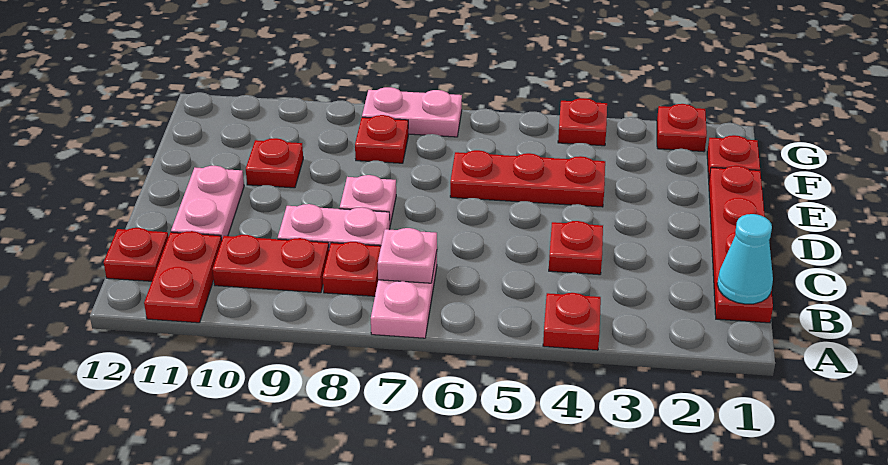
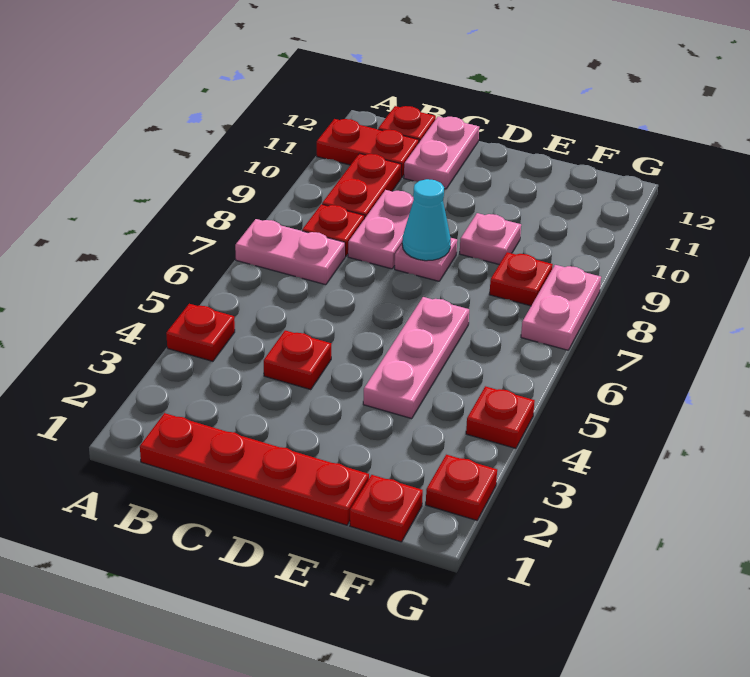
cyan cone B1 level 2 -> cyan cone D8 level 2
pink plate B7 level 2 -> pink plate E9 level 1
pink plate C11:D11 level 1 -> pink plate C11:C12 level 1
red plate E4:E6 level 1 -> pink plate E4:E6 level 1
red plate E10 level 1 -> none

